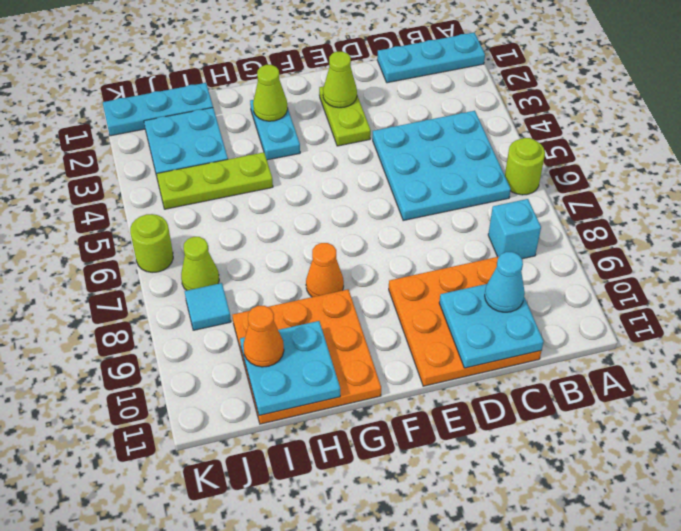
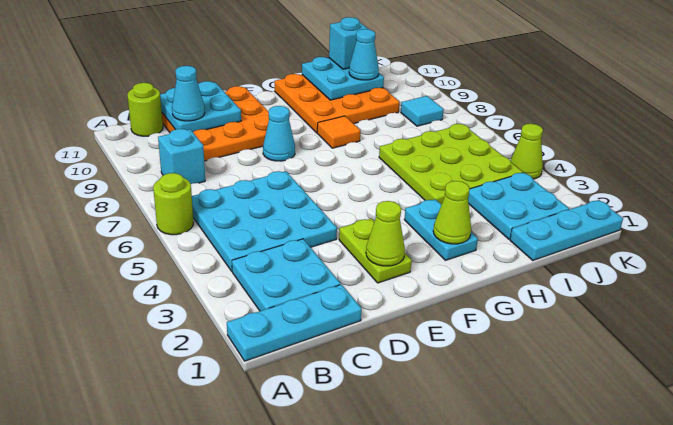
none -> cyan plate B2:C3 level 1
none -> cyan cone E8 level 1
orange cone G8 level 1 -> orange tile G8 level 1
lime plate H4:J4 level 1 -> lime plate H4:J6 level 1
orange cone I10 level 3 -> cyan cone I10 level 3
none -> cyan brick I11 level 3
lime cone J7 level 1 -> lime cone K4 level 1
lime round brick K6 level 1 -> lime round brick B11 level 1

